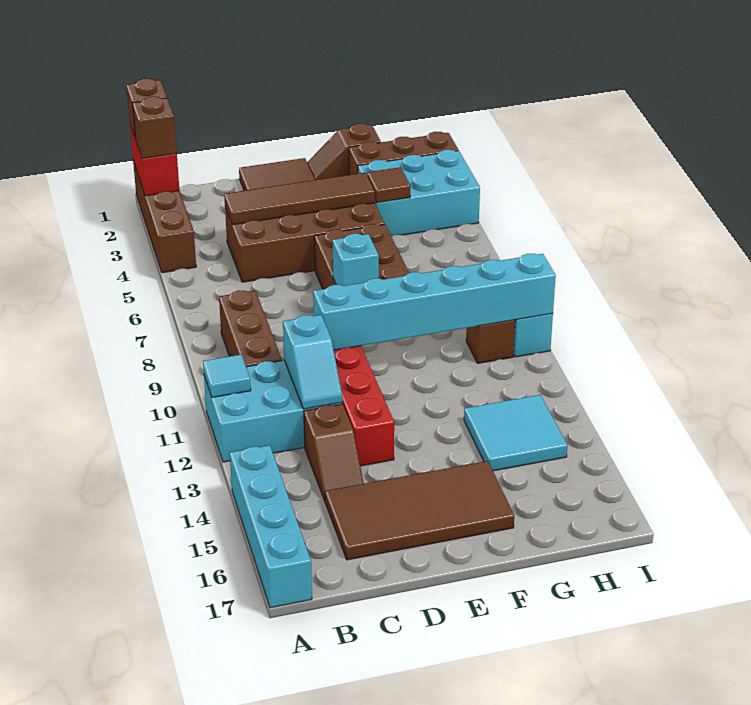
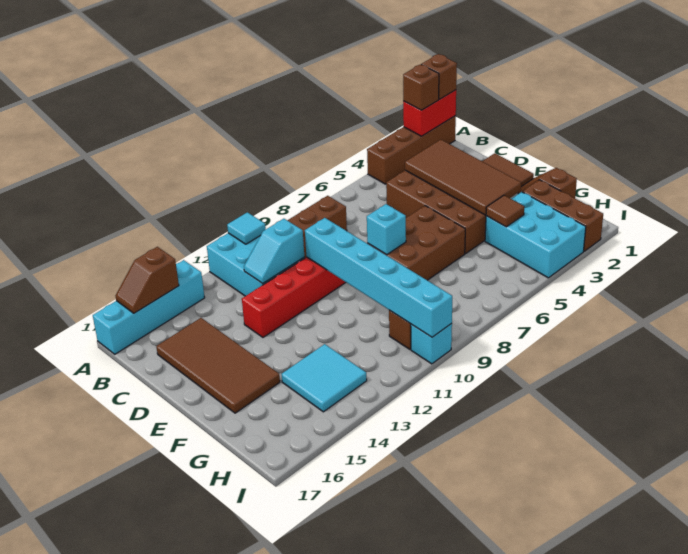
brown tile C4:F4 level 2 -> brown tile C3:F4 level 2
brown slope C13:C14 level 1 top 13 -> brown slope A15:A16 level 2 top 15

